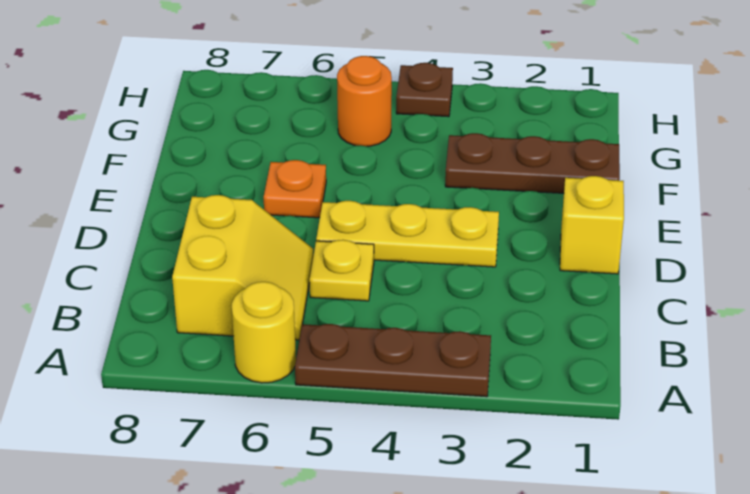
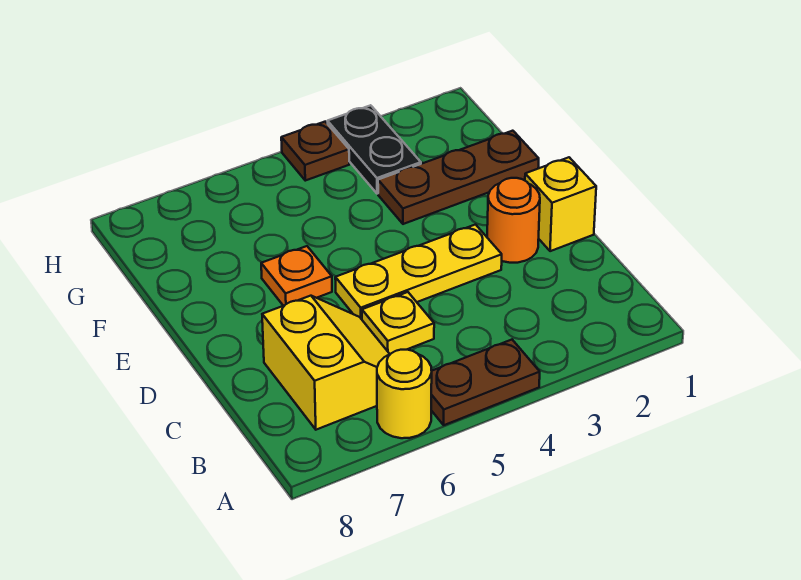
brown plate A3:A5 level 1 -> brown plate A4:A5 level 1
none -> black plate G3:H3 level 1
orange round brick G5 level 1 -> orange round brick D2 level 1

